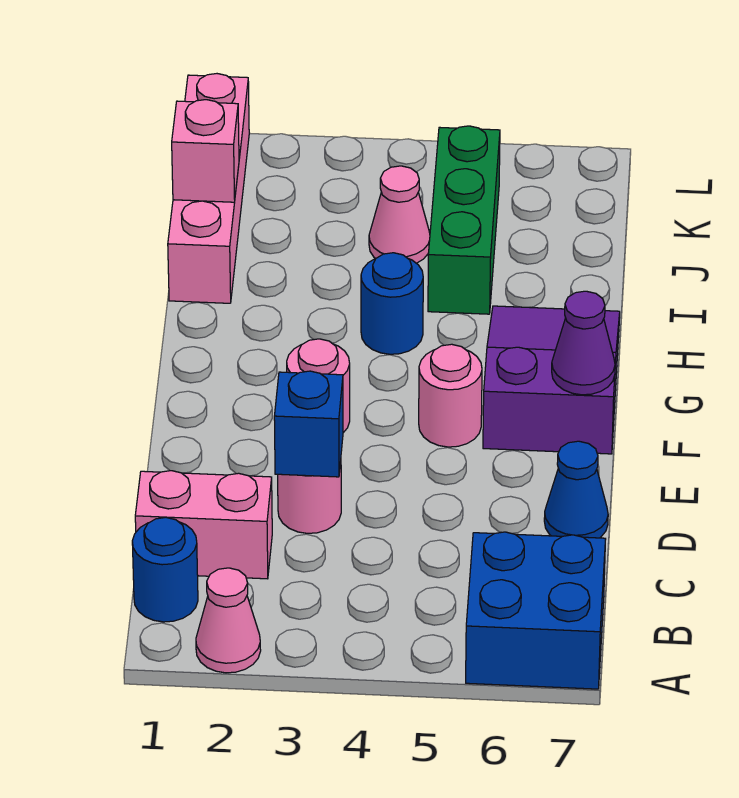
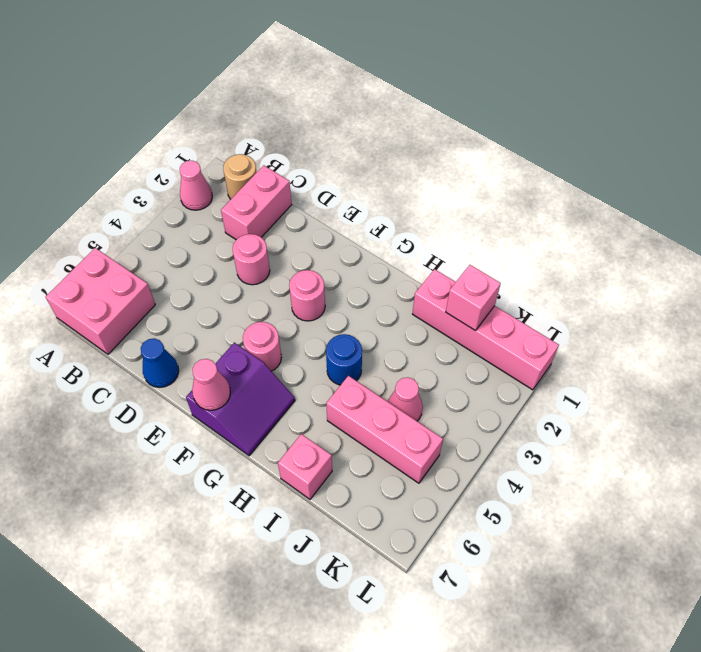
blue brick A6:B7 level 1 -> pink brick A6:B7 level 1
blue round brick B1 level 1 -> tan round brick B1 level 1
blue brick D3 level 2 -> none
purple slope F6:H7 level 1 top F -> purple slope F6:G7 level 1 top F
purple cone F7 level 2 -> pink cone F7 level 2
green brick I5:K5 level 1 -> pink brick I5:K5 level 1
none -> pink brick I7 level 1

